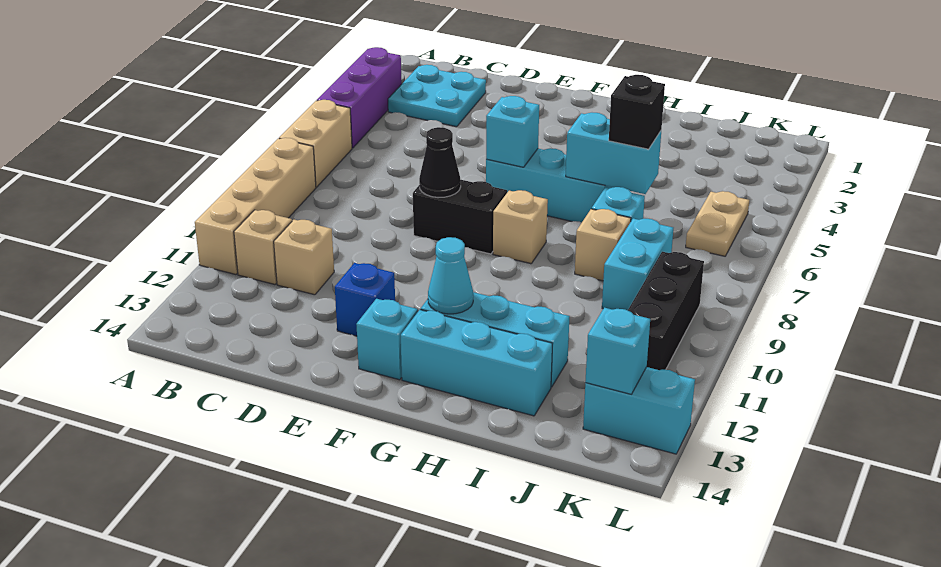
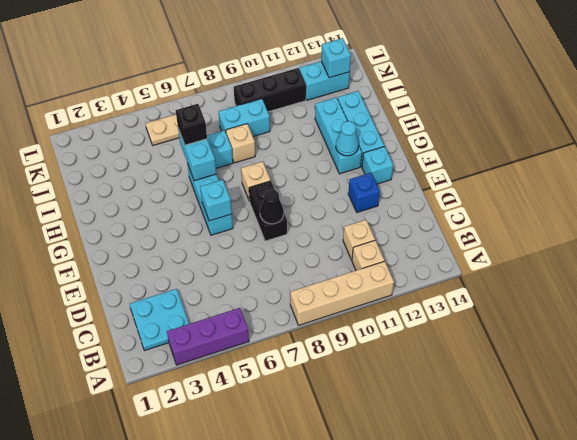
tan brick A6:A7 level 1 -> none
cyan brick K13:L13 level 1 -> cyan brick K12:K13 level 1

